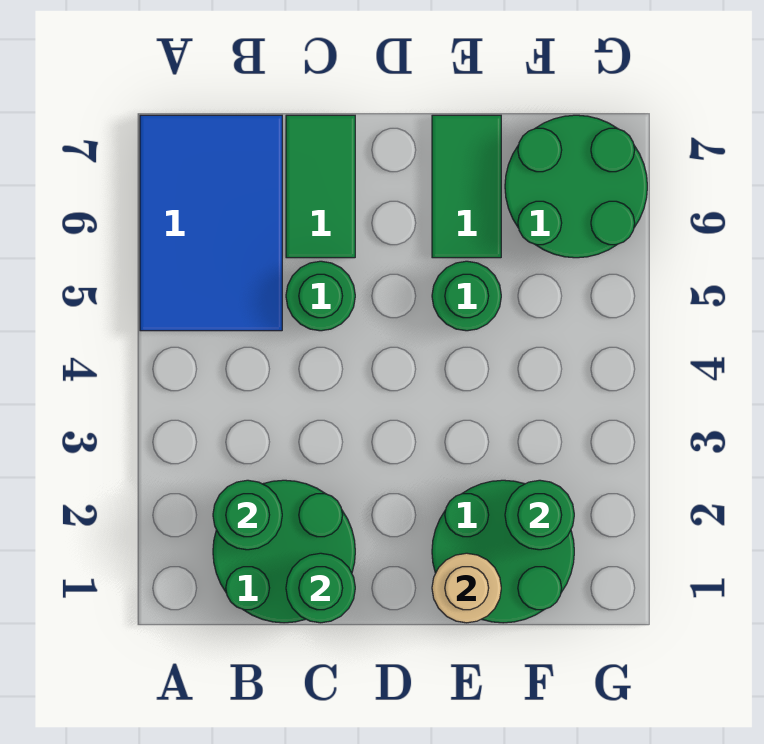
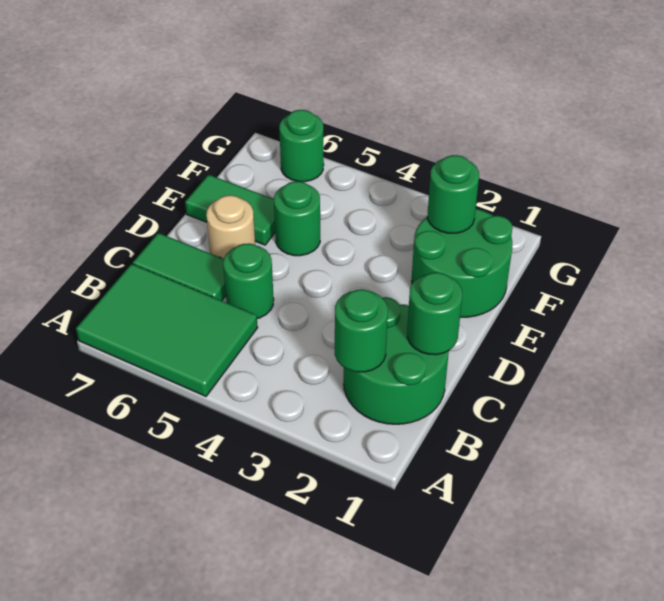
blue tile A5:B7 level 1 -> green tile A5:B7 level 1
tan round brick E1 level 2 -> tan round brick D6 level 1
green round brick F6:G7 level 1 -> green round brick G6 level 1

